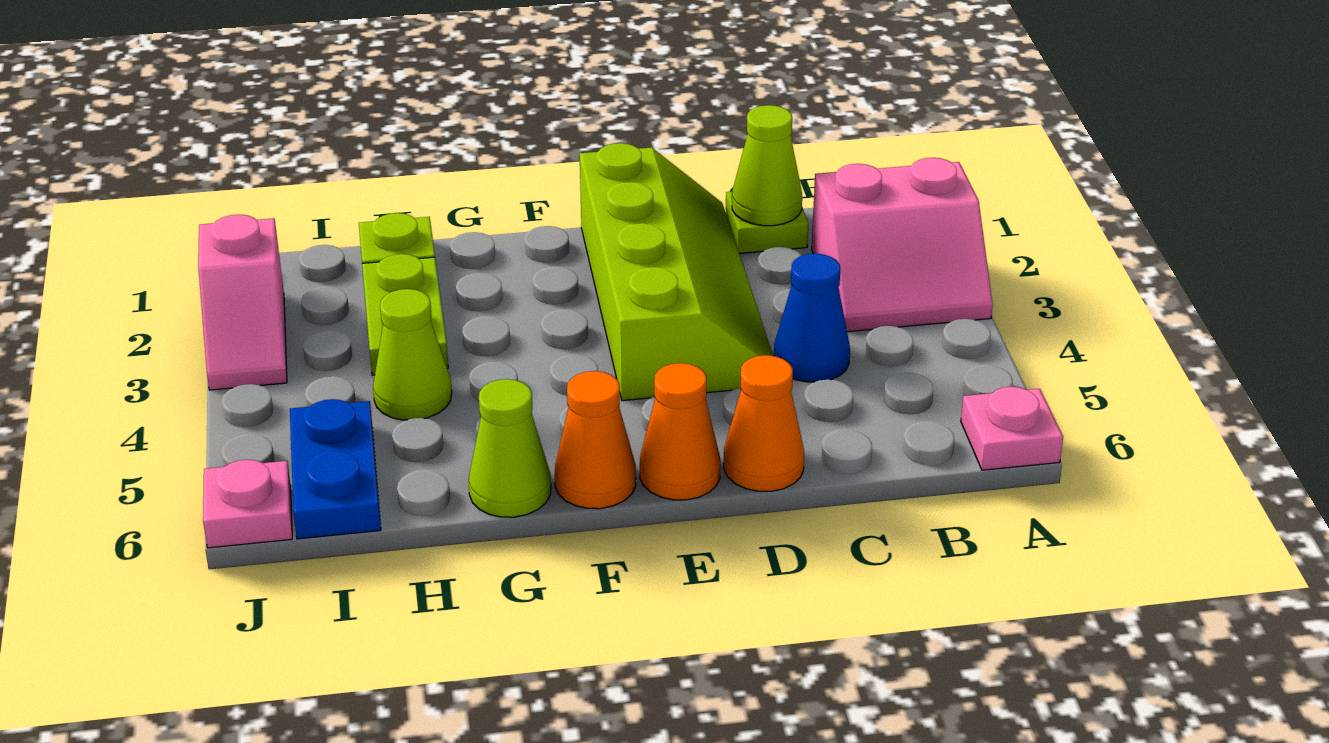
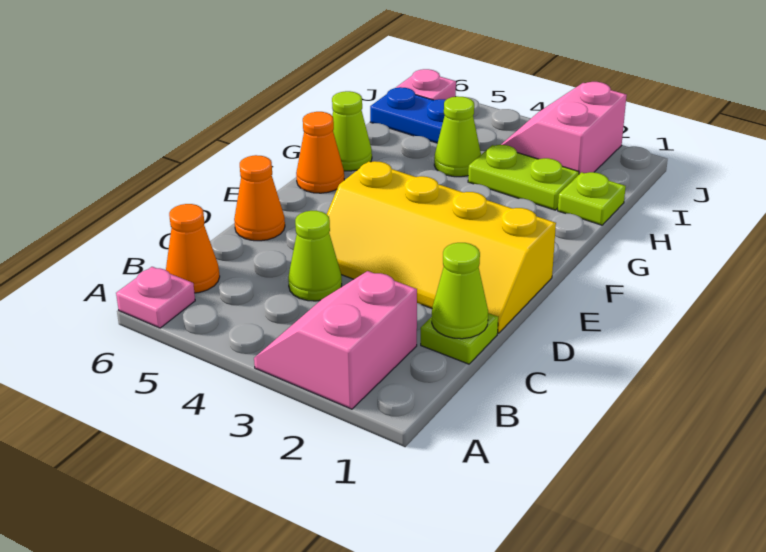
blue cone C4 level 1 -> lime cone C4 level 1
lime slope D1:E4 level 1 top E -> yellow slope D1:E4 level 1 top E
orange cone E6 level 1 -> orange cone B6 level 1
pink slope J2:J3 level 1 top 2 -> pink slope I2:J3 level 1 top 2

